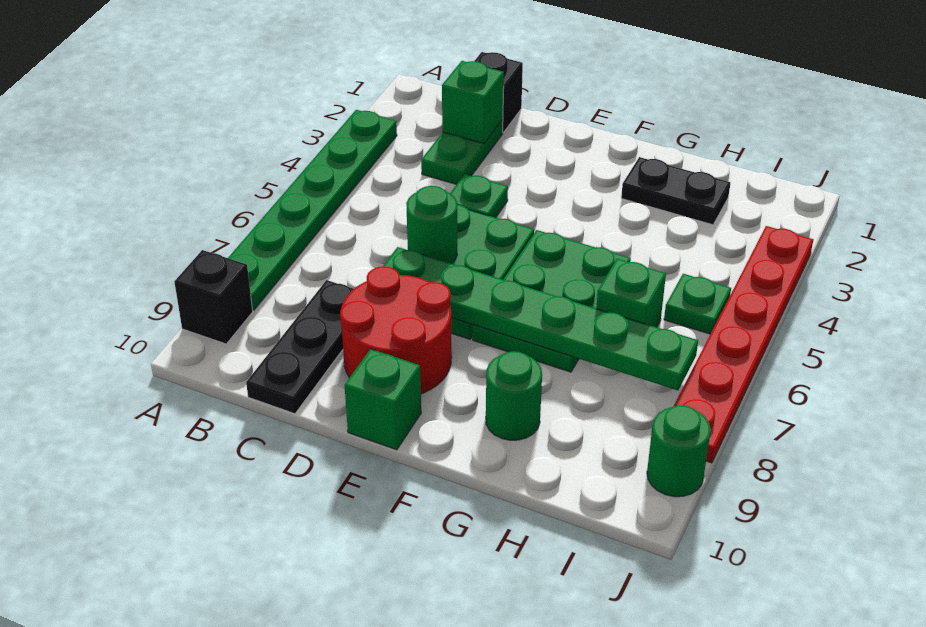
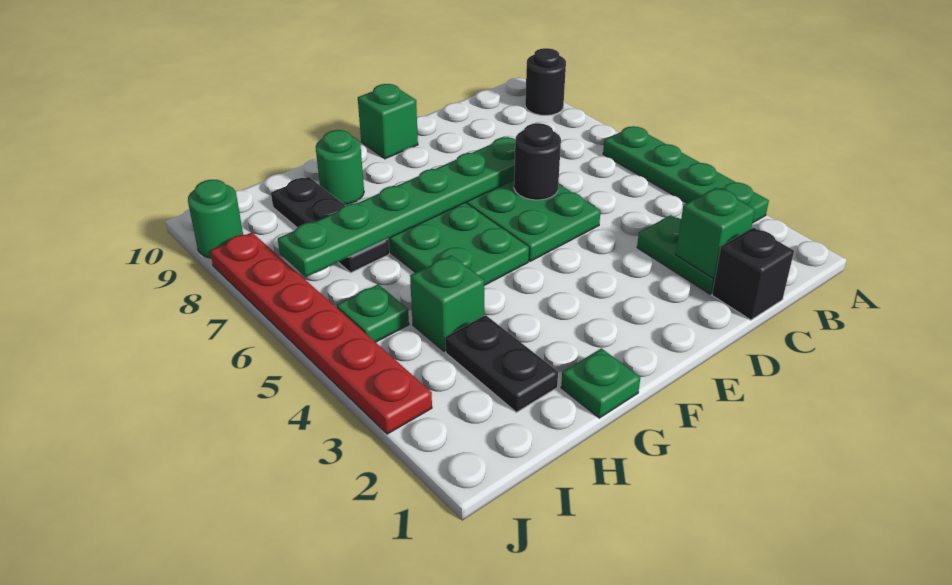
green plate A3:A8 level 1 -> green plate A3:A6 level 1
black brick A9 level 1 -> black round brick A9 level 1
black plate C8:C10 level 1 -> black plate H7:H9 level 1
green plate D4 level 1 -> green plate G1 level 1
green round brick D6 level 2 -> black round brick D6 level 2
red round brick D8:E9 level 1 -> none
black plate G2:H2 level 1 -> black plate H2:H3 level 1
green brick H6 level 1 -> green brick H4 level 1

